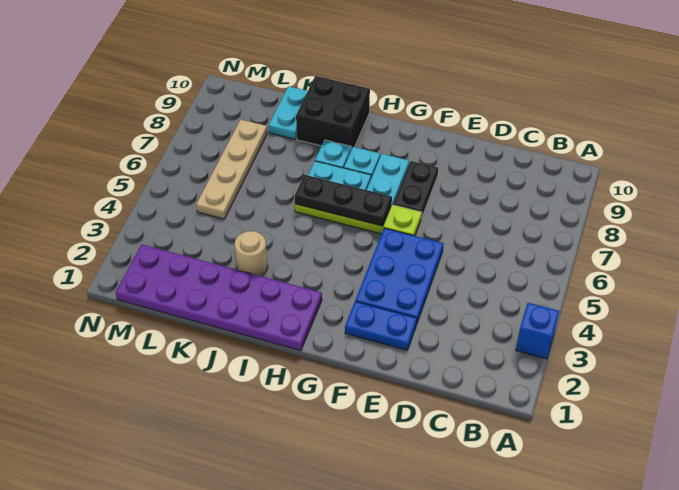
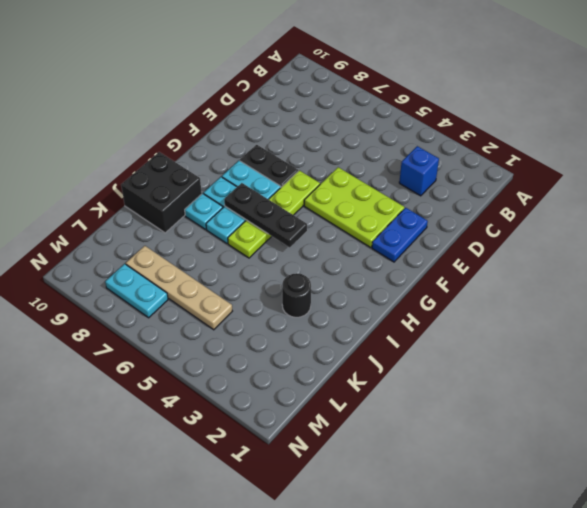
blue brick A3 level 1 -> blue brick C3 level 1
blue plate E3:F5 level 1 -> lime plate E3:F5 level 1
black plate G6:I6 level 2 -> black plate H5:H7 level 2
purple plate H1:M2 level 1 -> none
tan round brick J3 level 1 -> black round brick J3 level 1
cyan plate K9:K10 level 1 -> cyan plate M7:M8 level 1

